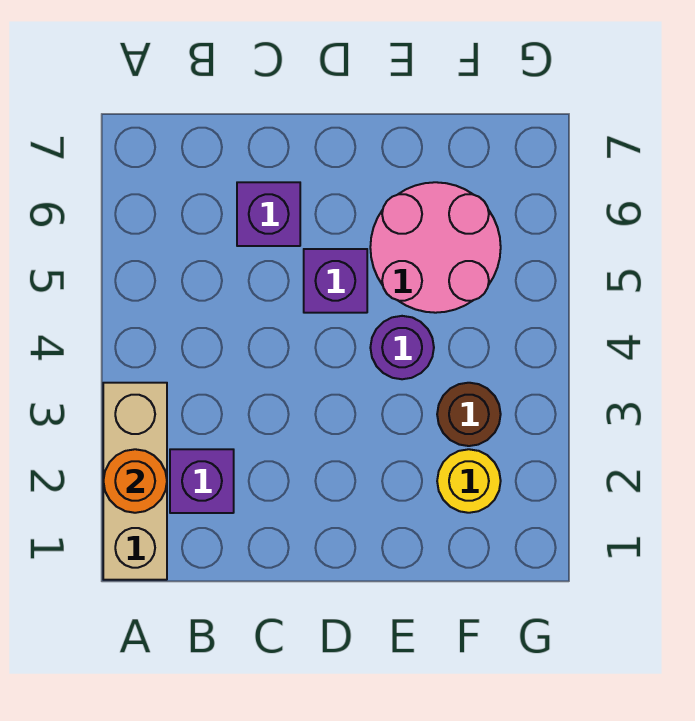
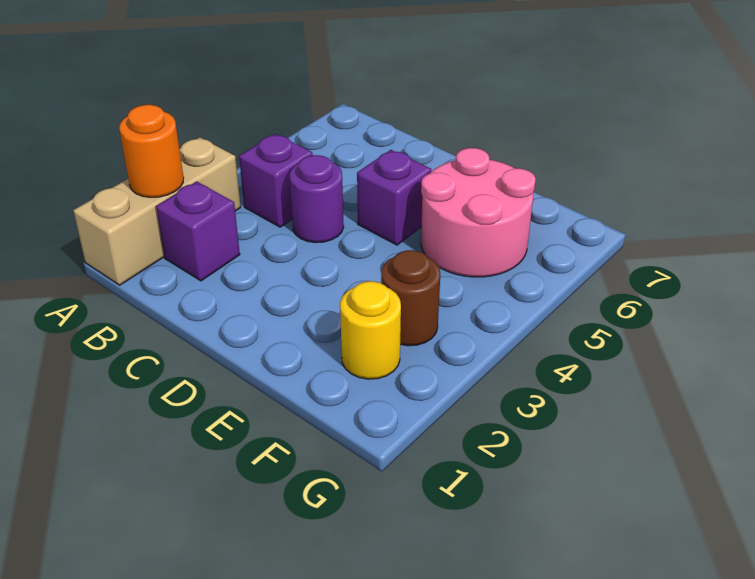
purple brick C6 level 1 -> purple brick B4 level 1
purple round brick E4 level 1 -> purple round brick C4 level 1

